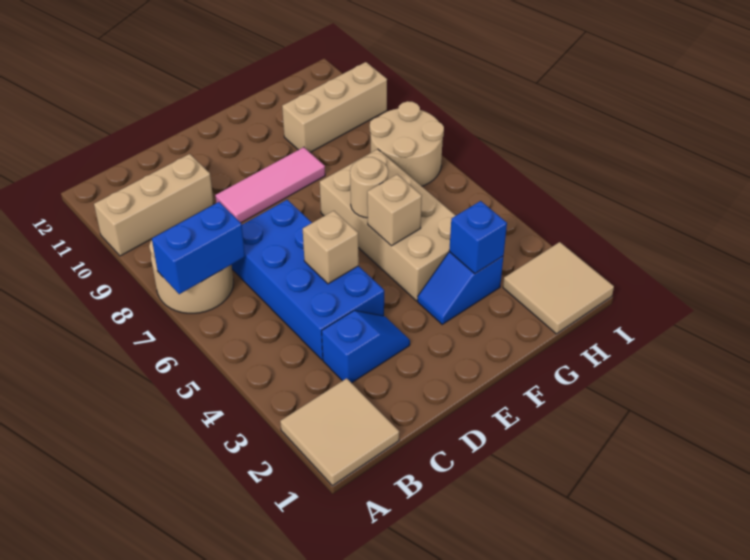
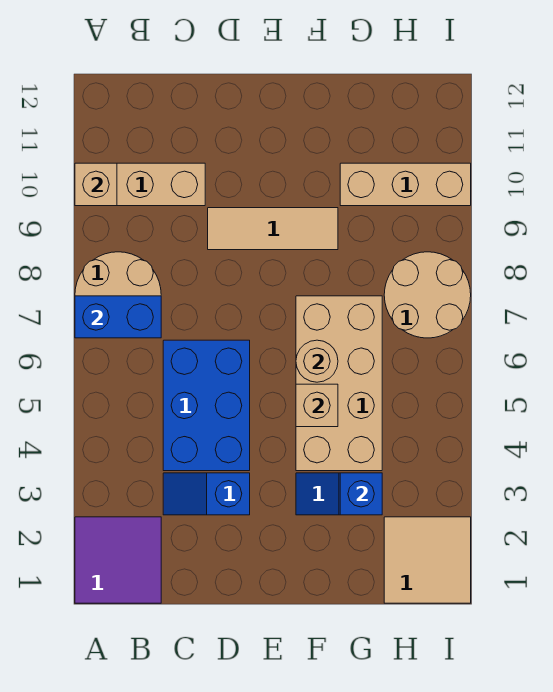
tan tile A1:B2 level 1 -> purple tile A1:B2 level 1
blue slope C3:D3 level 1 top C -> blue slope C3:D3 level 1 top D
blue brick C4:D7 level 1 -> blue brick C4:D6 level 1
tan brick D5 level 2 -> tan brick A10 level 2
pink tile D9:F9 level 1 -> tan tile D9:F9 level 1

